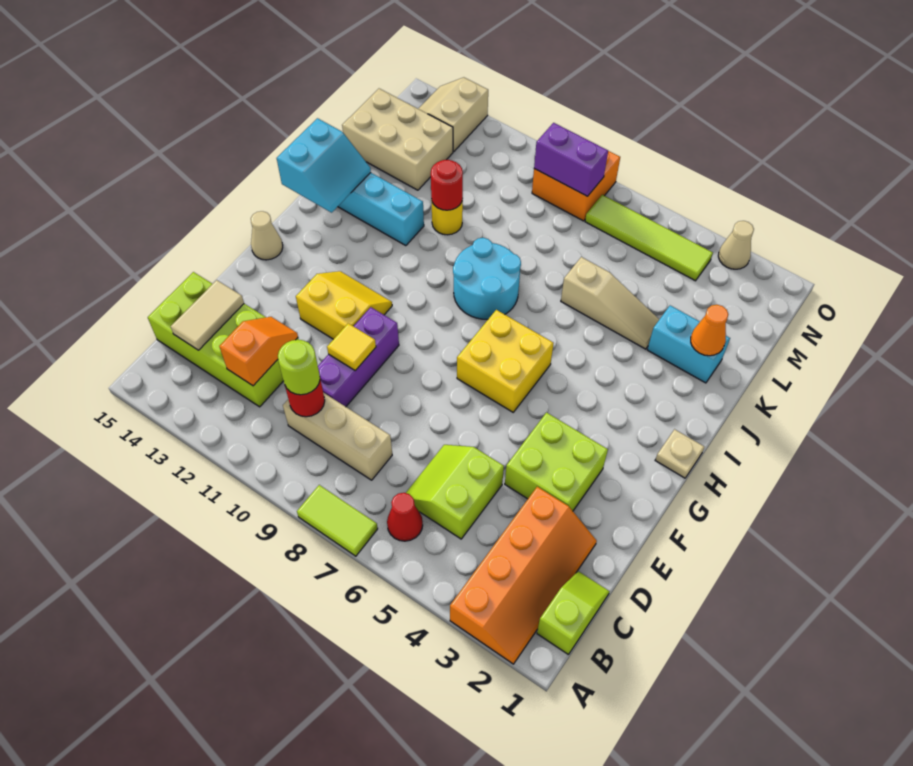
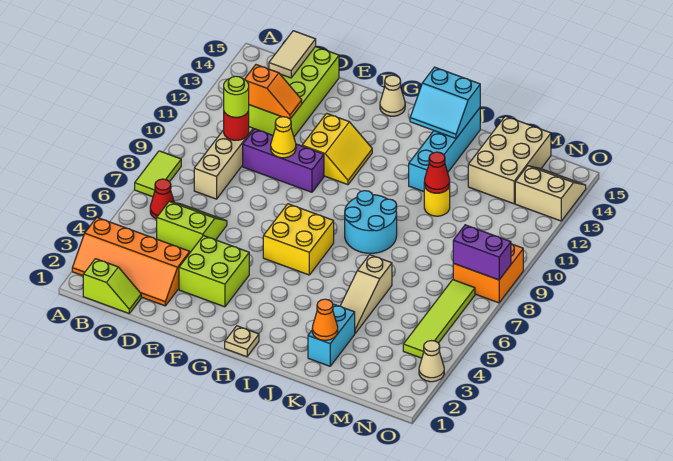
tan tile C14:D14 level 2 -> tan tile C14:C15 level 2
yellow tile E10 level 2 -> yellow cone E10 level 2
red round brick K11 level 2 -> red cone K11 level 2
purple brick N8:N9 level 2 -> purple brick N8:O8 level 2

